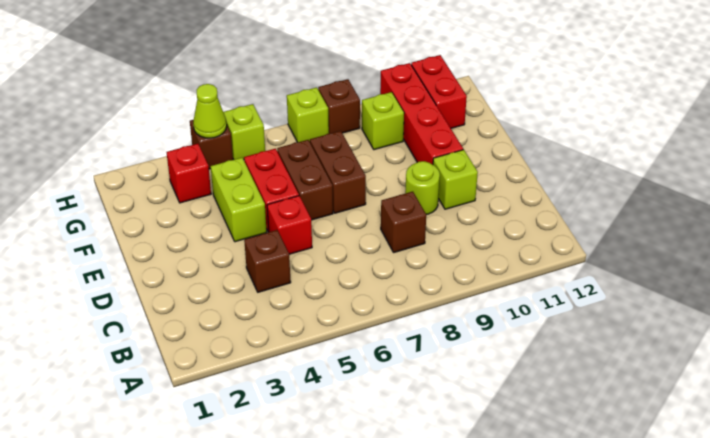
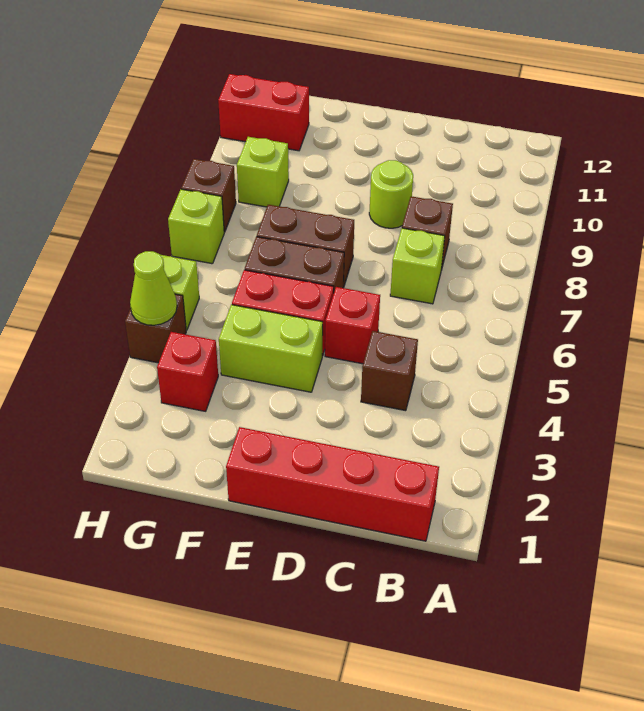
lime brick D10 level 1 -> lime brick C7 level 1
red brick E10:H10 level 1 -> red brick B1:E1 level 1

